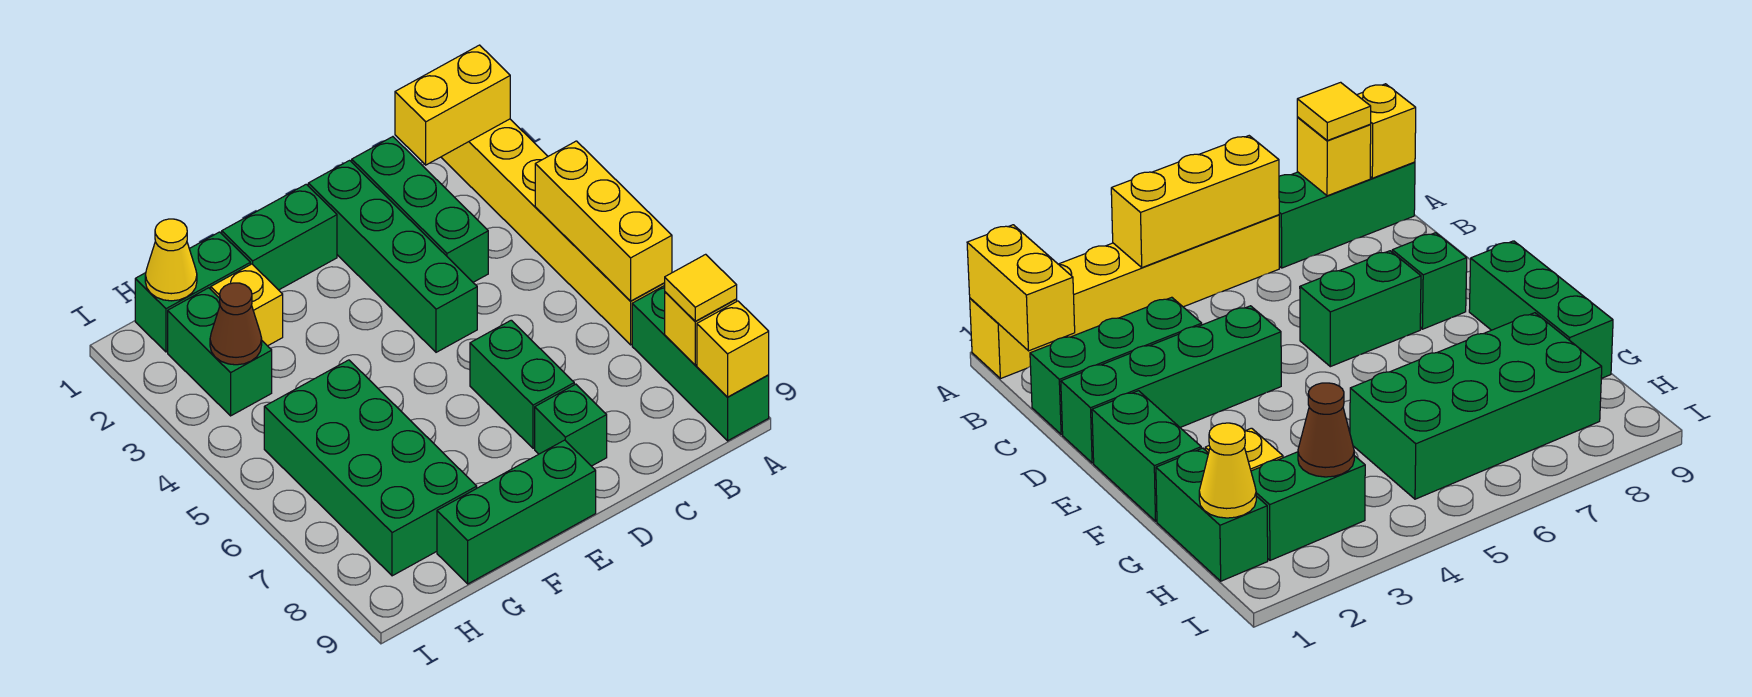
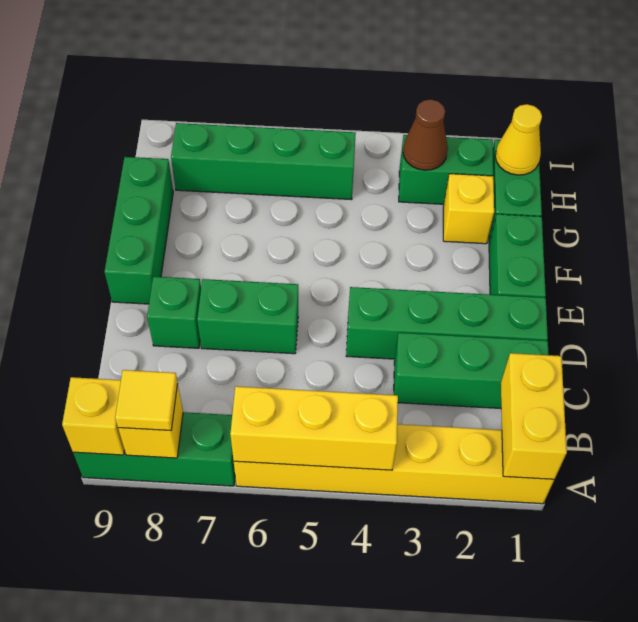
green brick G5:H8 level 1 -> green brick H5:H8 level 1

